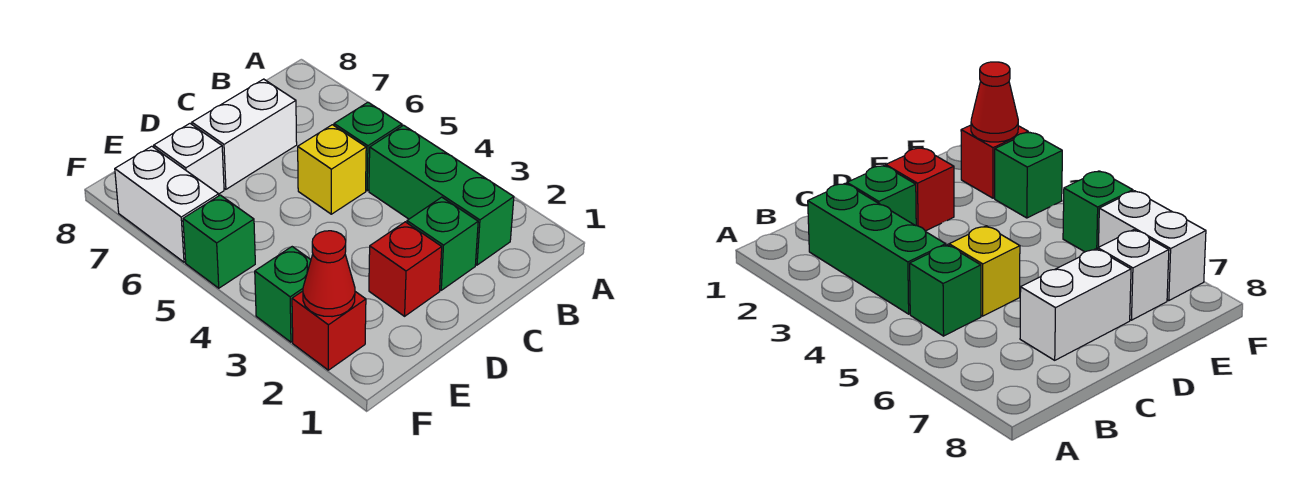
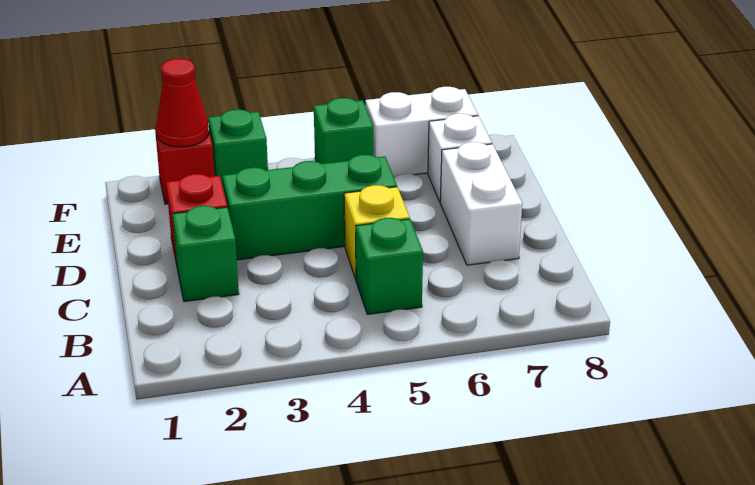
green brick B2:B4 level 1 -> green brick D3:D5 level 1

